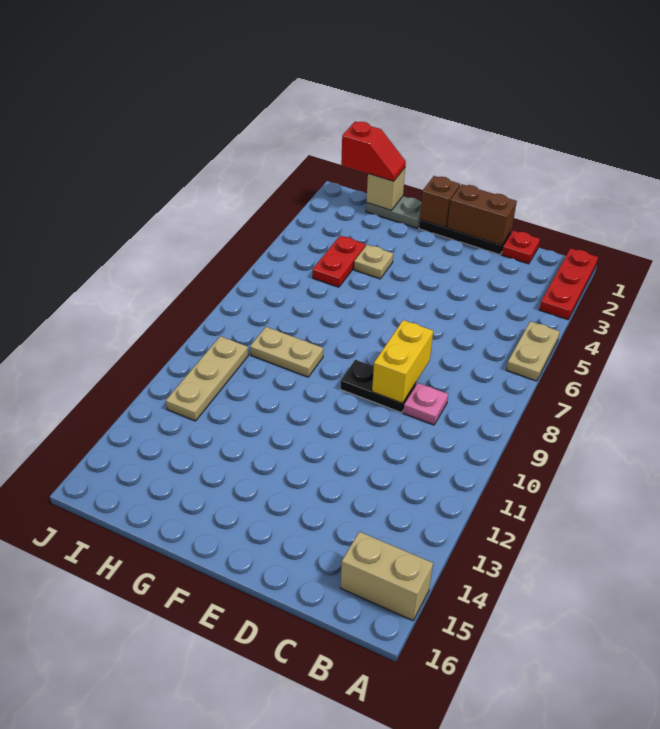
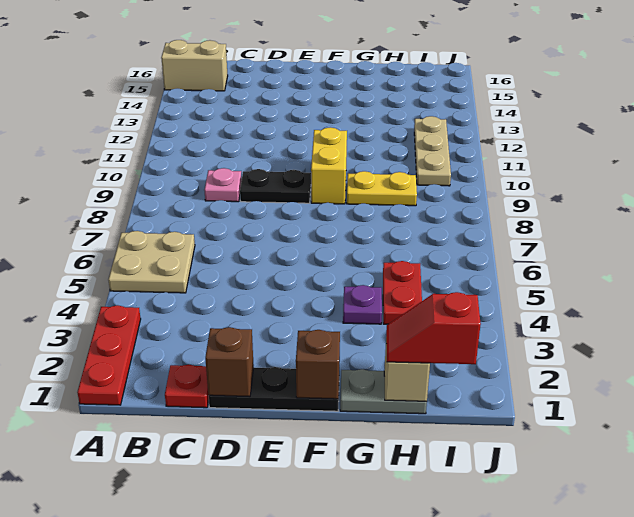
tan plate A5:A6 level 1 -> tan plate A5:B6 level 1
brown brick D1:E1 level 2 -> brown brick D1 level 2
yellow brick D8:D9 level 2 -> yellow brick F9:F10 level 1
tan plate G4 level 1 -> purple plate G4 level 1
tan plate G9:H9 level 1 -> yellow plate G9:H9 level 1

